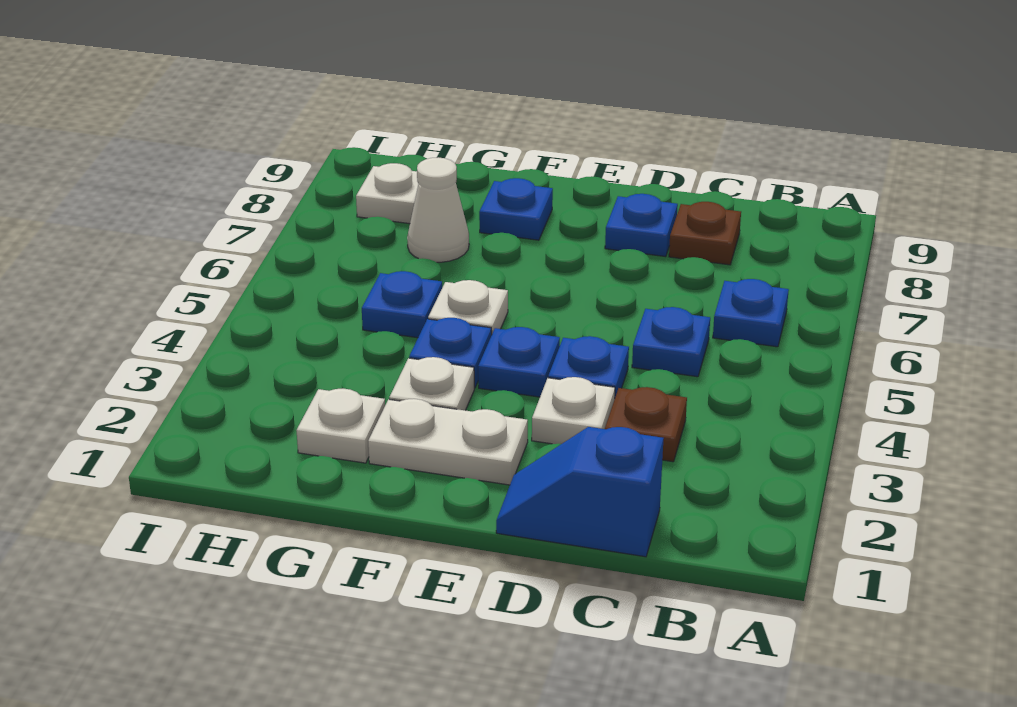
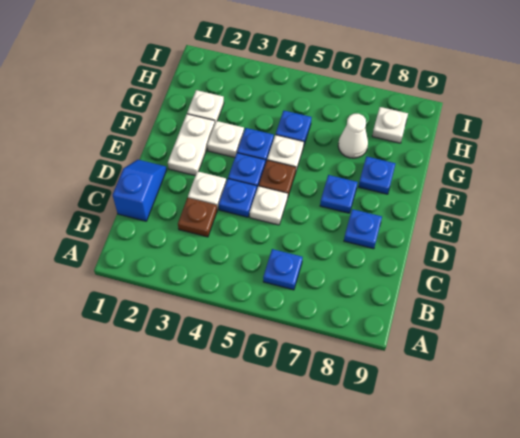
blue plate C5 level 1 -> blue plate E7 level 1
brown plate C8 level 1 -> brown plate E5 level 1
none -> white plate D5 level 1

